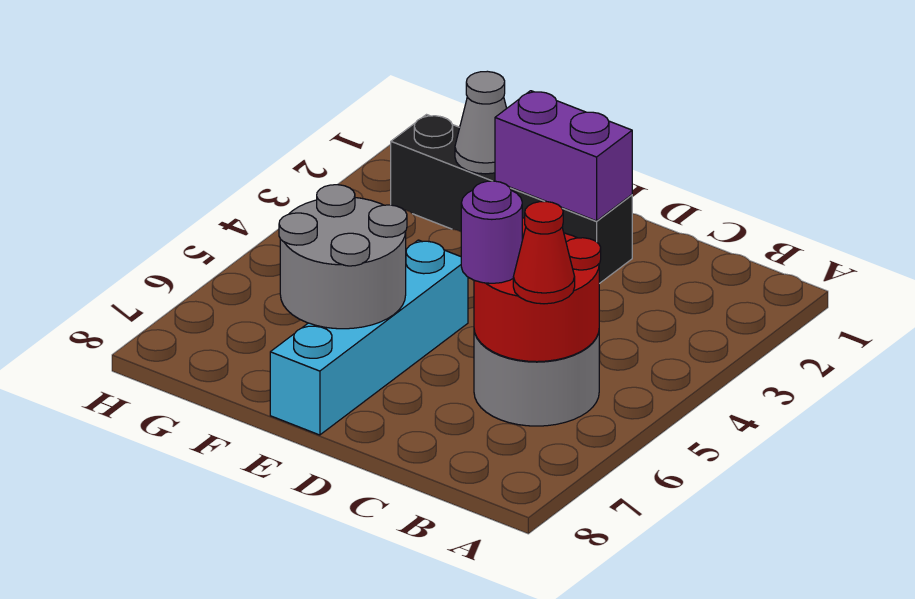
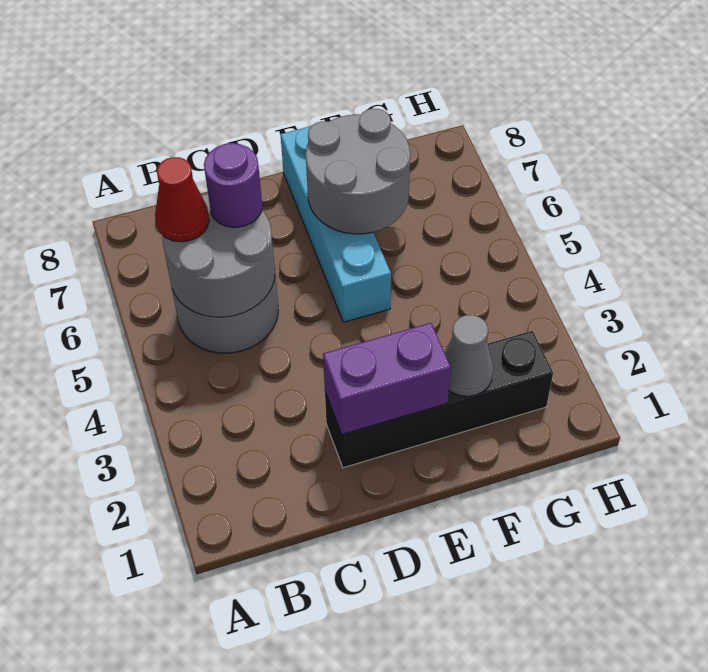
red round brick B5:C6 level 2 -> grey round brick B5:C6 level 2

